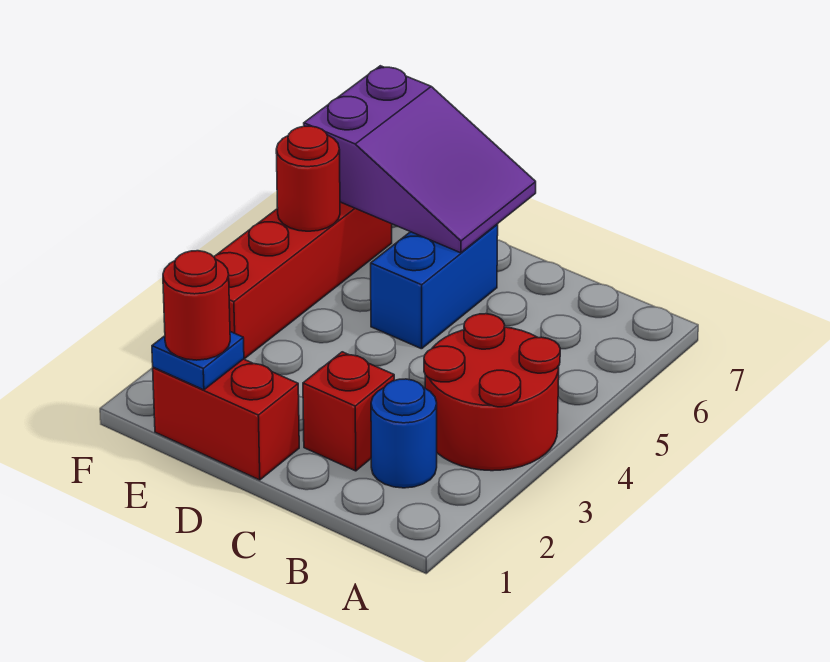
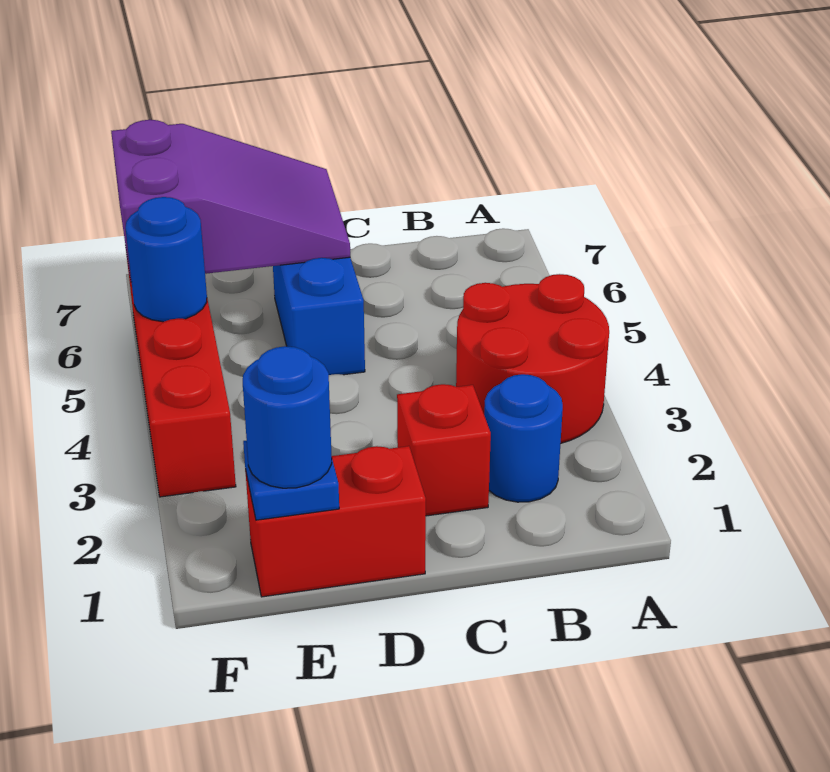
red round brick E1 level 3 -> blue round brick E1 level 3
red round brick F5 level 2 -> blue round brick F5 level 2

